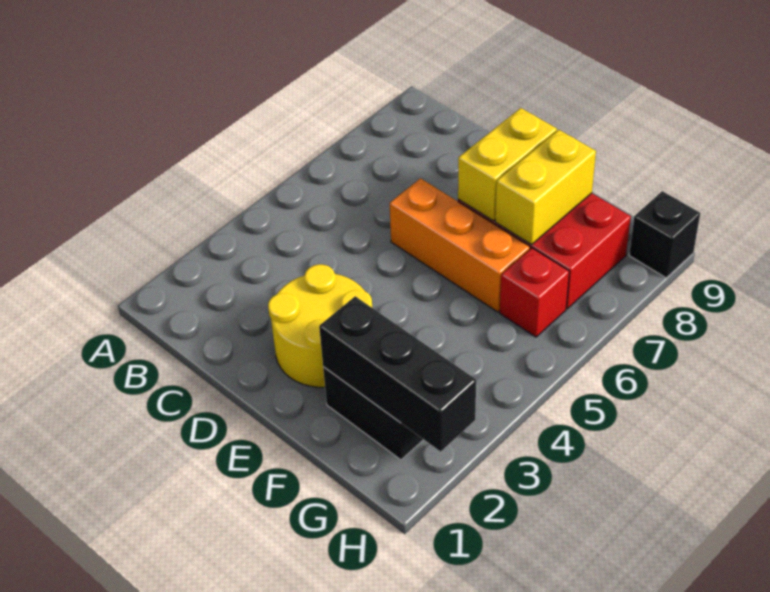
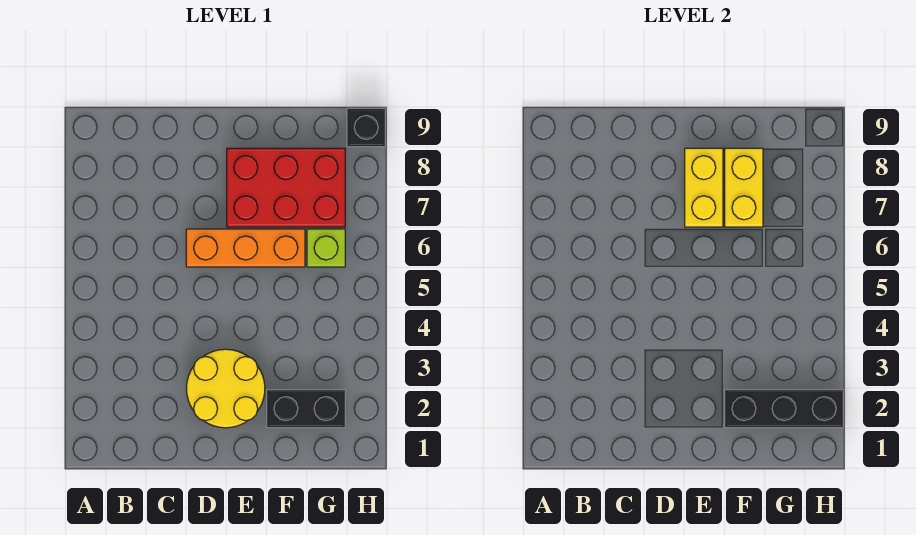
red brick G6 level 1 -> lime brick G6 level 1

